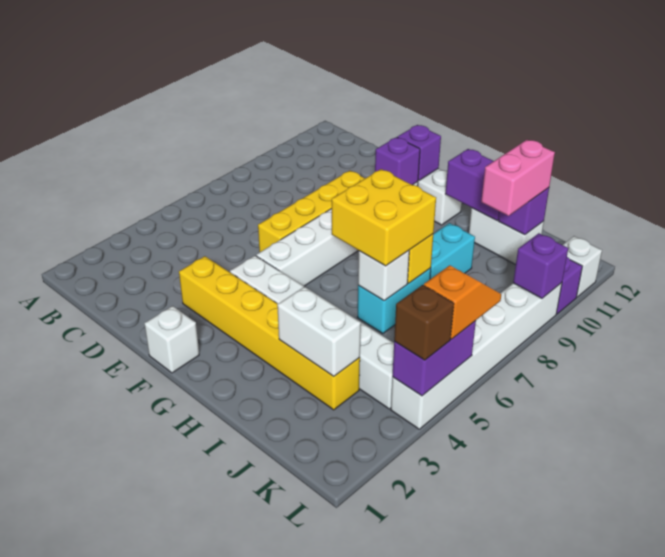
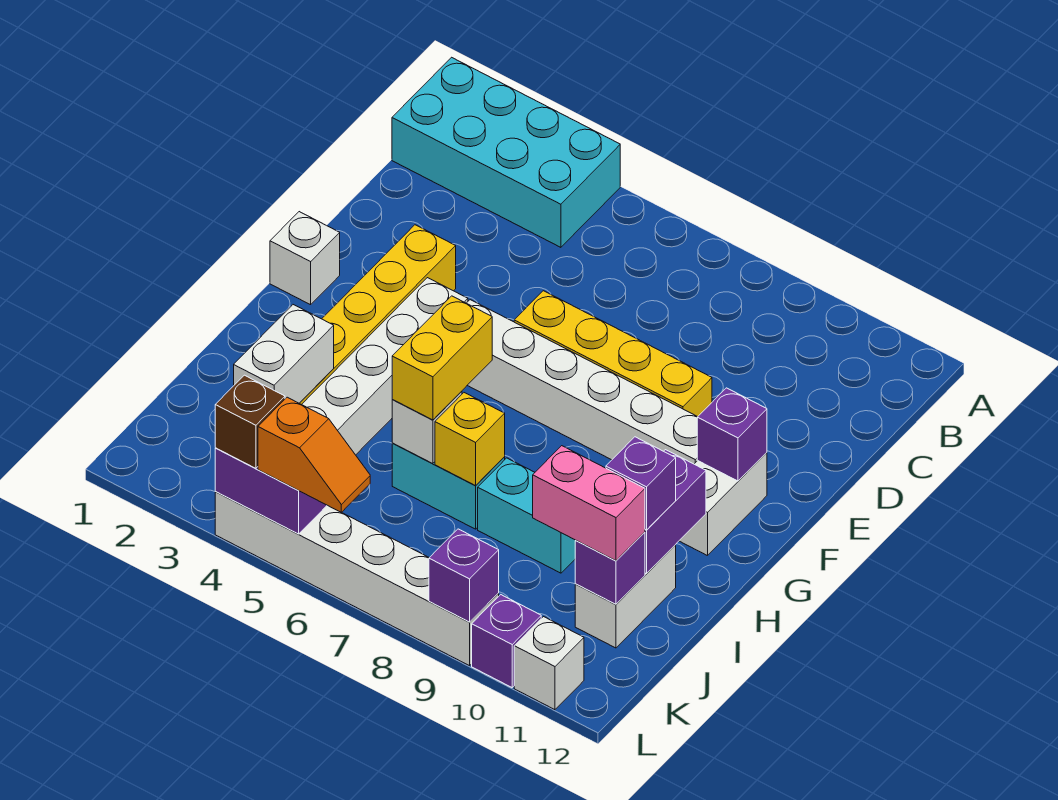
none -> cyan brick A1:B4 level 1
purple brick F10 level 2 -> purple brick I11 level 3
yellow brick H6:I7 level 3 -> yellow brick H6:I6 level 3

